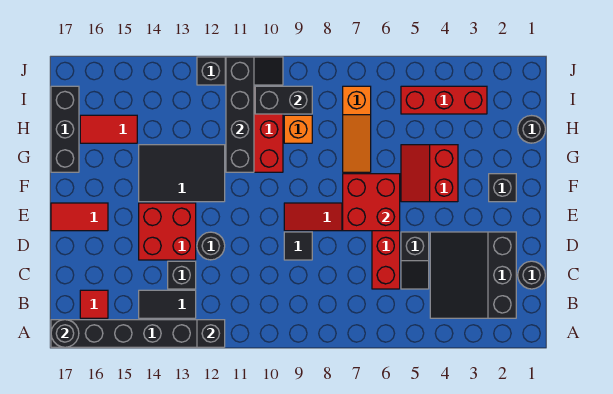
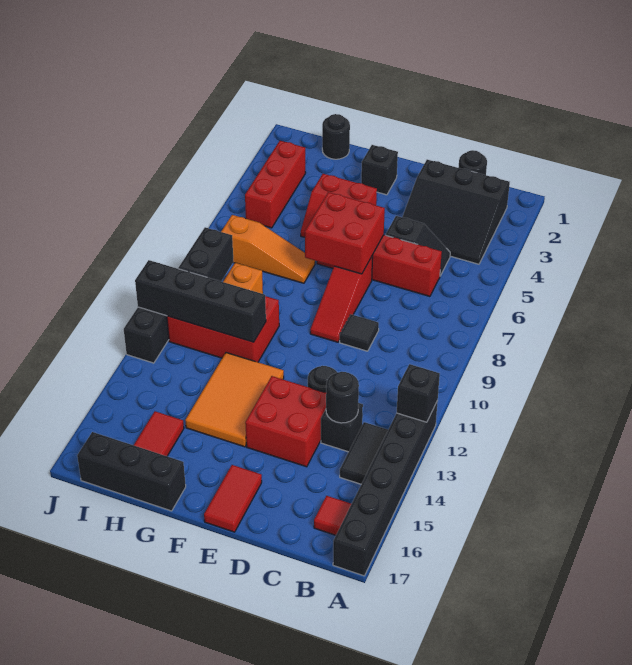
black round brick A17 level 2 -> black round brick C13 level 2
black tile F12:G14 level 1 -> orange tile F12:G14 level 1

